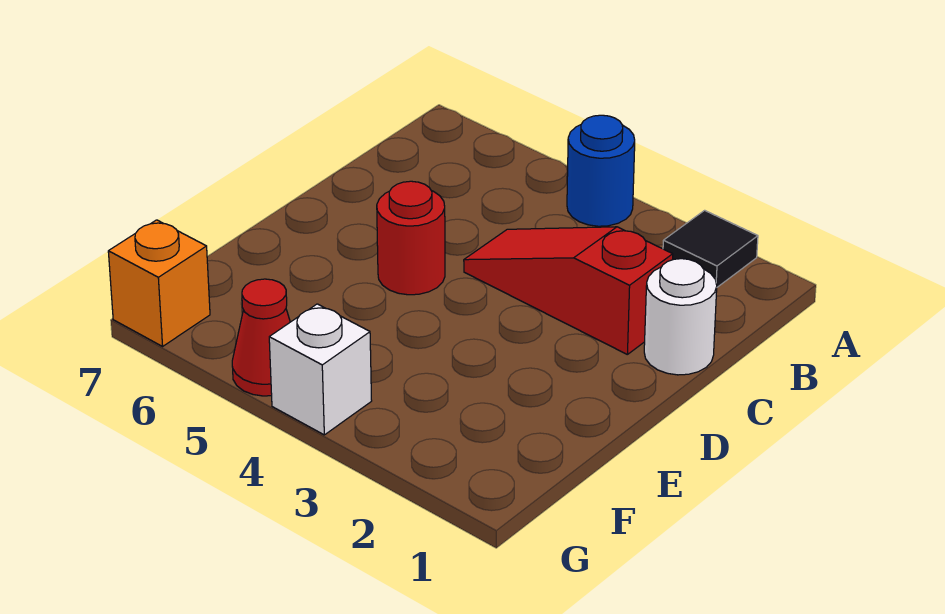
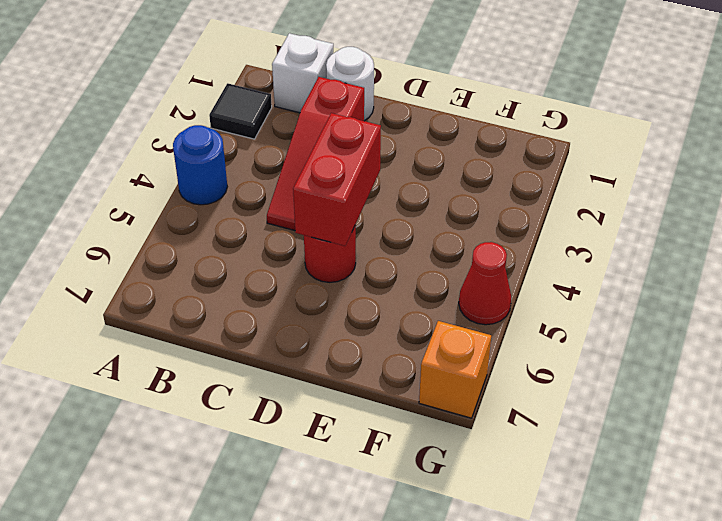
none -> red brick D4:D5 level 2
white brick G4 level 1 -> white brick B1 level 1

